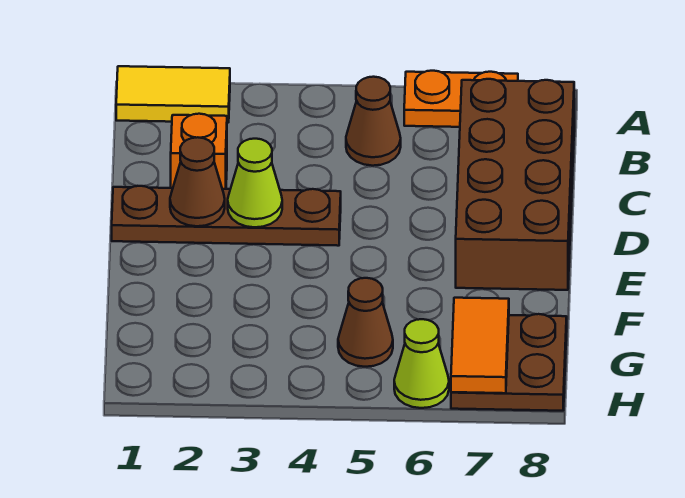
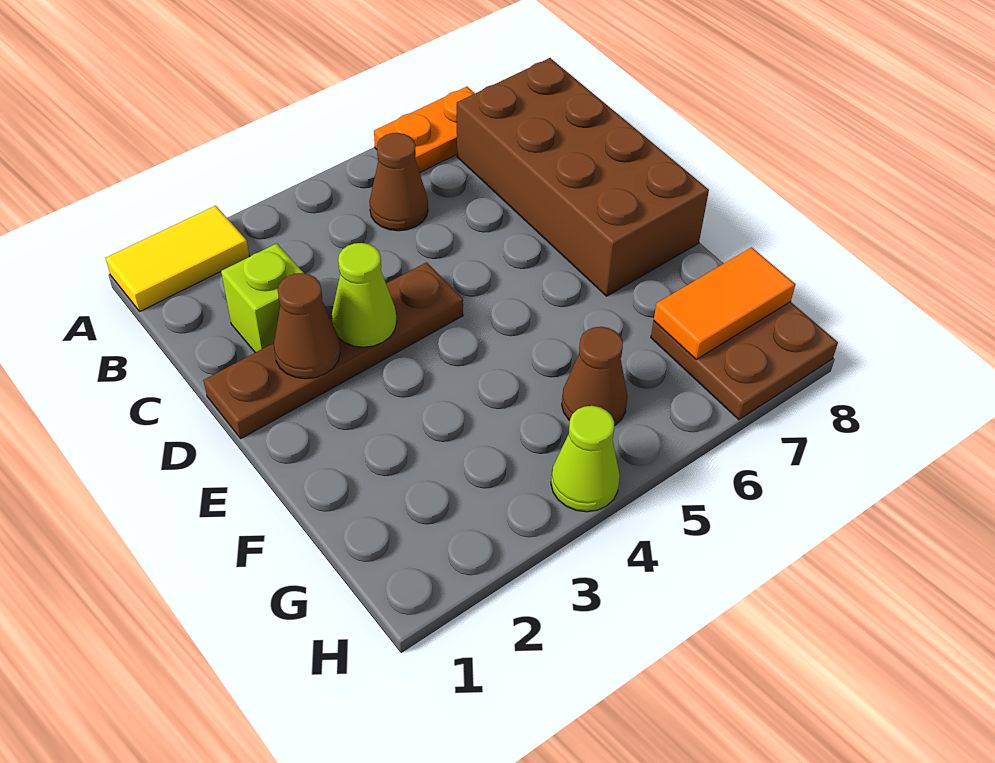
orange brick C2 level 1 -> lime brick C2 level 1
orange tile G7:H7 level 2 -> orange tile G7:G8 level 2
lime cone H6 level 1 -> lime cone H4 level 1

